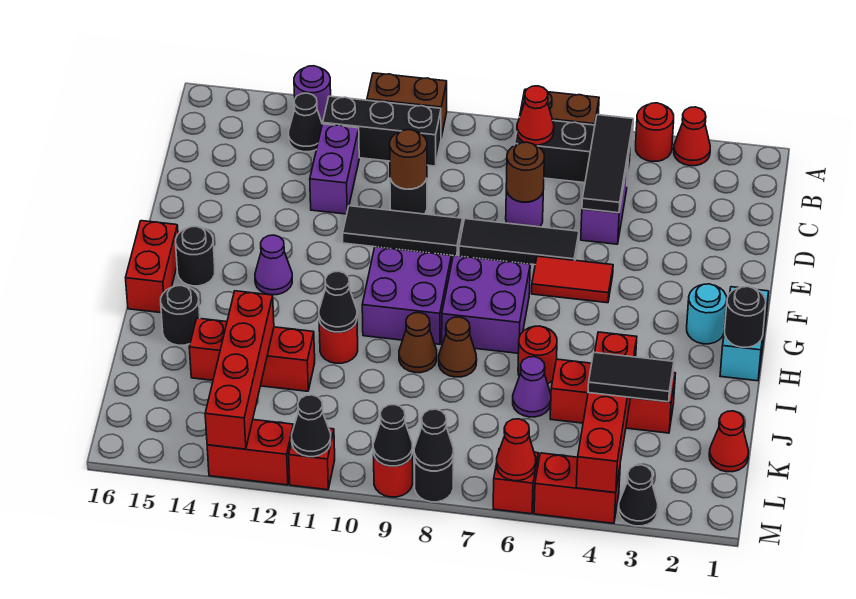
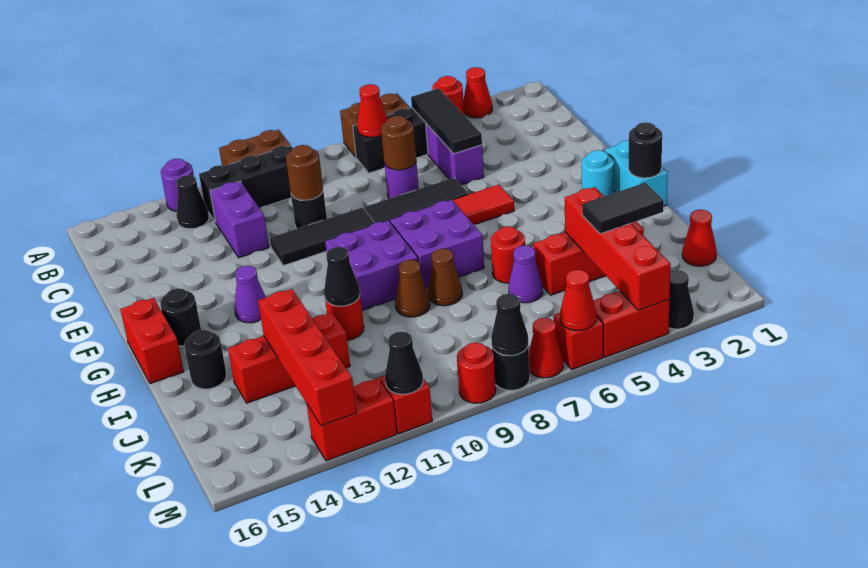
none -> red cone M7 level 1
black cone M9 level 2 -> none

